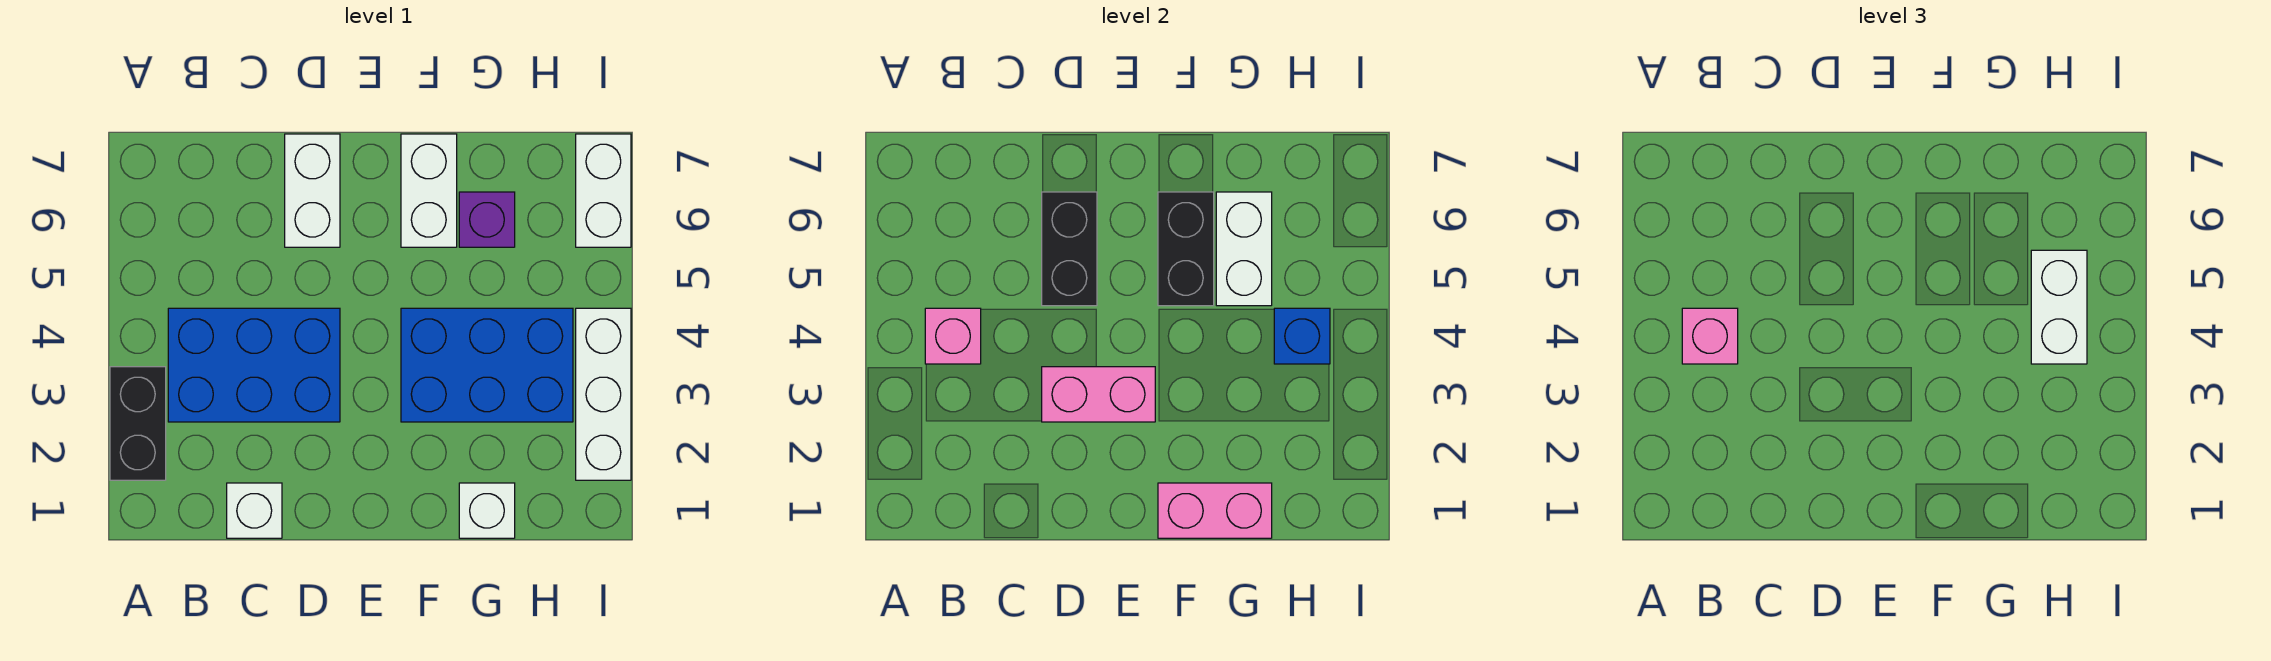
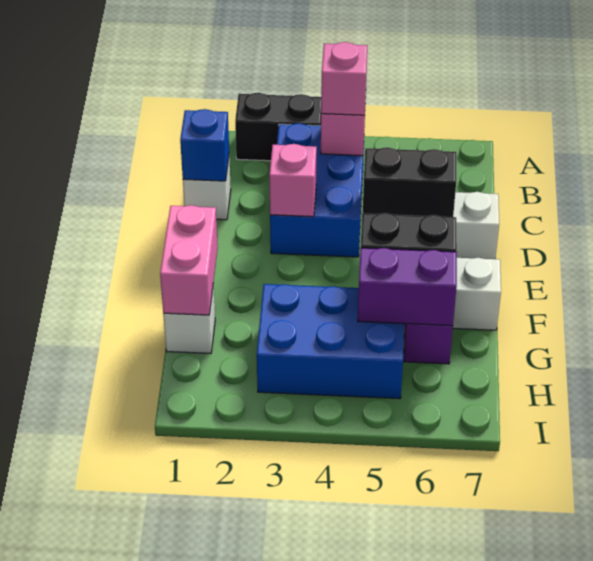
pink brick D3:E3 level 2 -> pink brick D3 level 2
blue brick F3:H4 level 1 -> blue brick G3:H5 level 1
white brick G5:G6 level 2 -> purple brick G5:G6 level 2
blue brick H4 level 2 -> blue brick C1 level 2
white brick H4:H5 level 3 -> none
white brick I2:I4 level 1 -> none
white brick I6:I7 level 1 -> none

